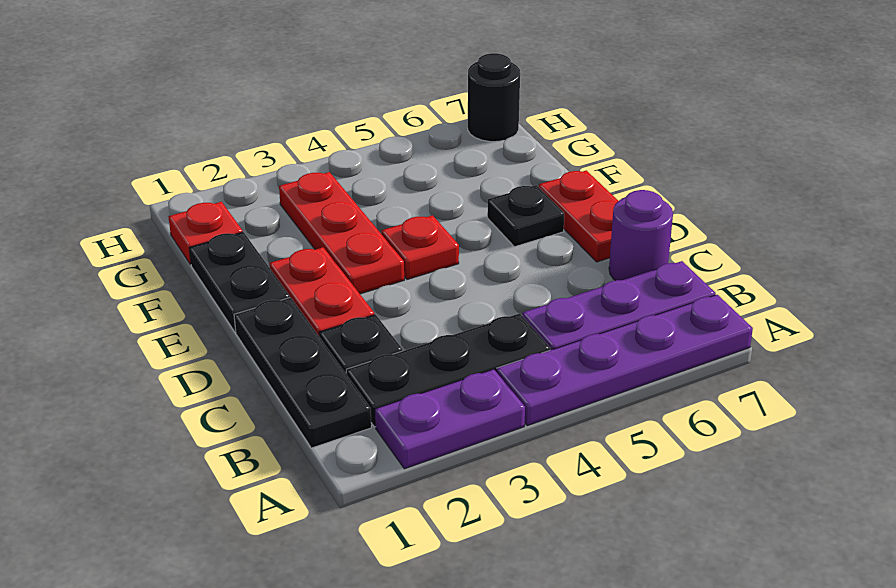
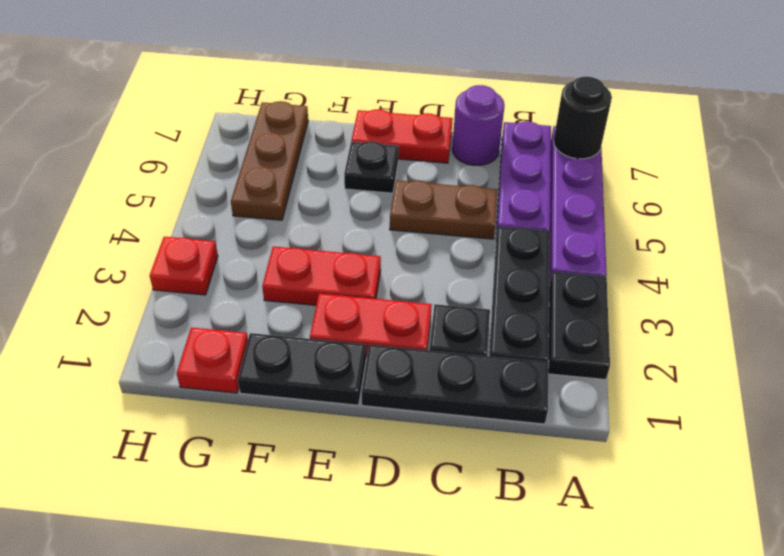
purple plate A2:A3 level 1 -> black plate A2:A3 level 1
none -> brown plate C5:D5 level 1
red plate E3:G3 level 1 -> red plate E3:F3 level 1
red plate E4 level 1 -> red plate H3 level 1
none -> brown plate G5:G7 level 1
black round brick H7 level 1 -> black round brick A7 level 2

